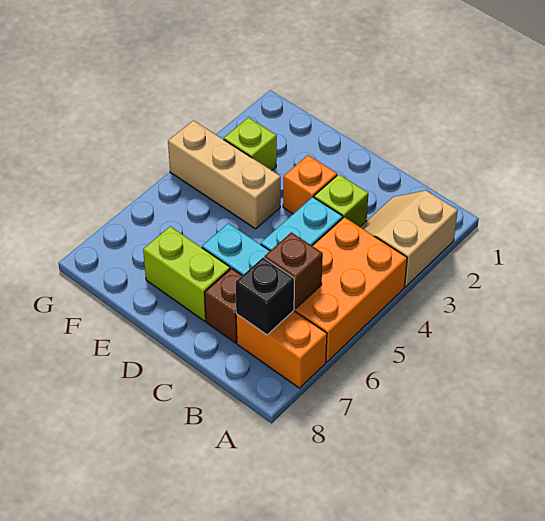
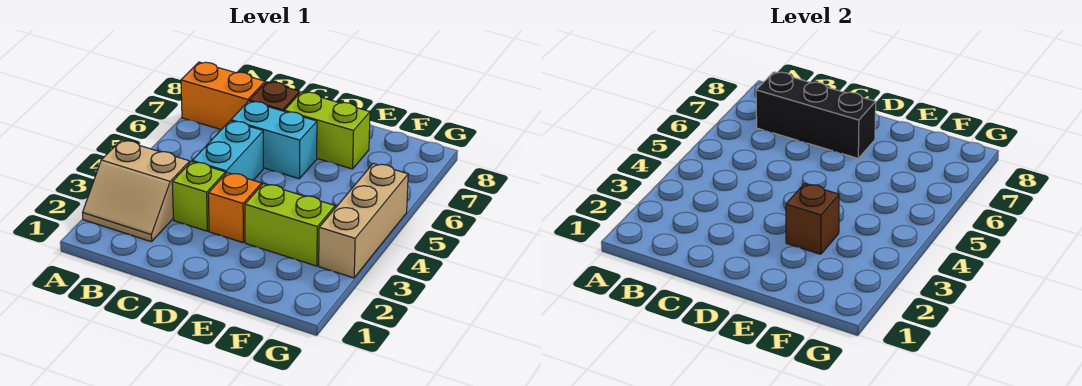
tan slope A2:B3 level 1 top A -> tan slope A2:B3 level 1 top 3
orange brick A4:B6 level 1 -> none
brown brick B6 level 2 -> brown brick E3 level 2
black brick B7 level 2 -> black brick B7:D7 level 2
tan brick E4:G4 level 1 -> tan brick G3:G5 level 1
lime brick F3 level 1 -> lime brick E3:F3 level 1

